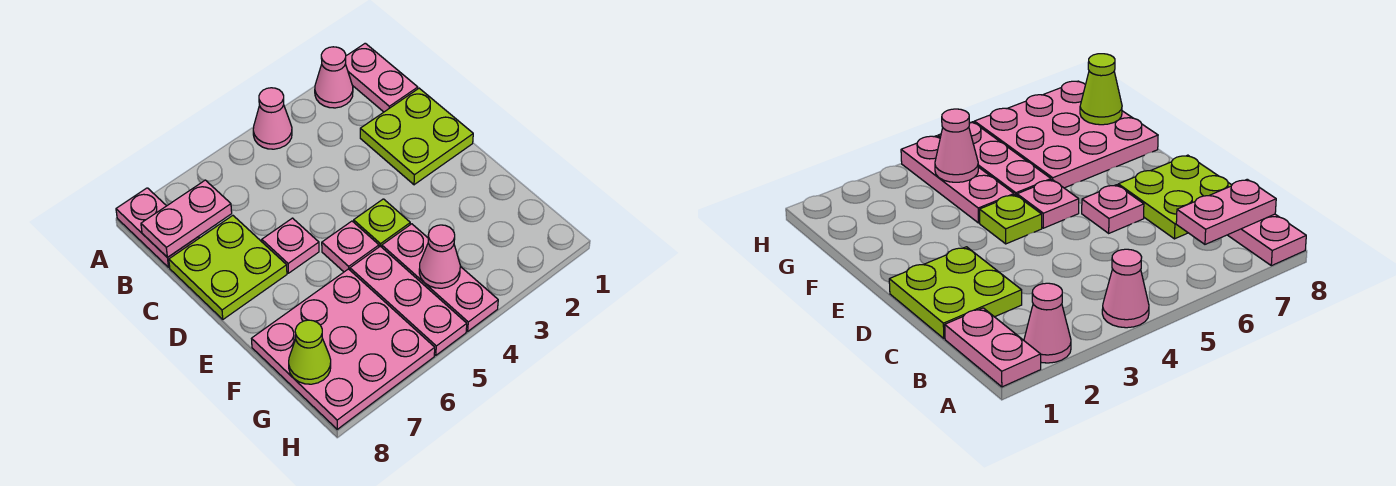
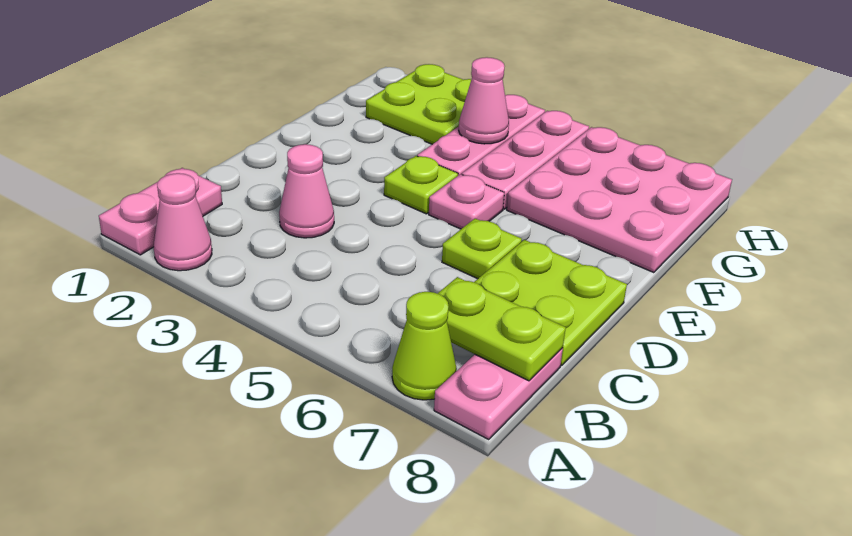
pink cone A4 level 1 -> pink cone C3 level 1
pink plate B7:B8 level 2 -> lime plate B7:B8 level 2
lime plate C1:D2 level 1 -> lime plate G2:H3 level 1
pink plate D6 level 1 -> lime plate D6 level 1
lime cone G8 level 2 -> lime cone A7 level 1

